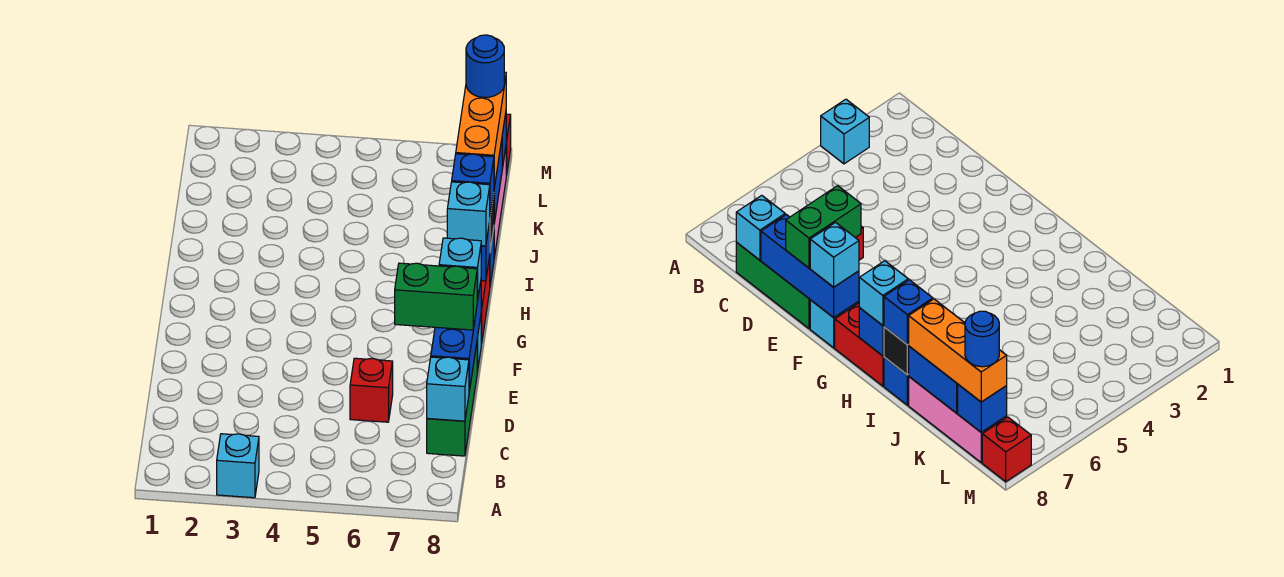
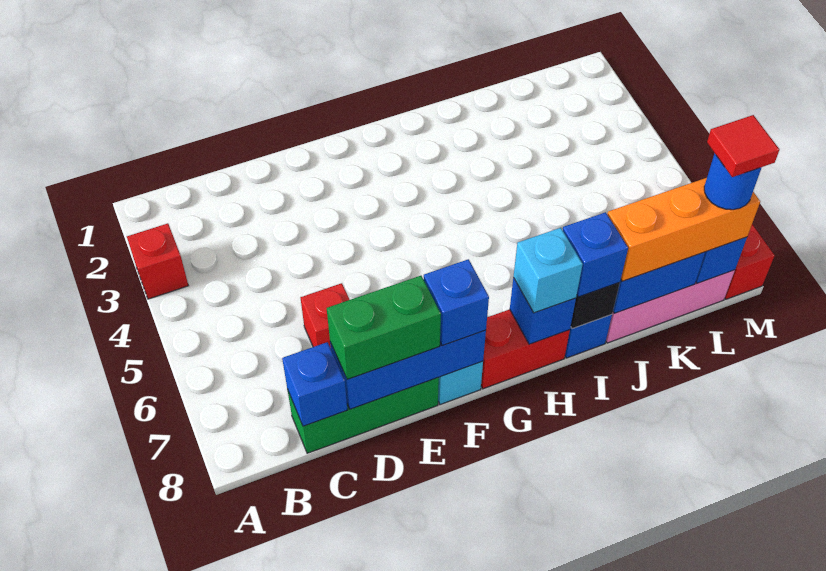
cyan brick A3 level 1 -> red brick A3 level 1
cyan brick C8 level 2 -> blue brick C8 level 2
green brick E7:E8 level 3 -> green brick D8:E8 level 3
cyan brick F8 level 3 -> blue brick F8 level 3
none -> red tile L8 level 5

